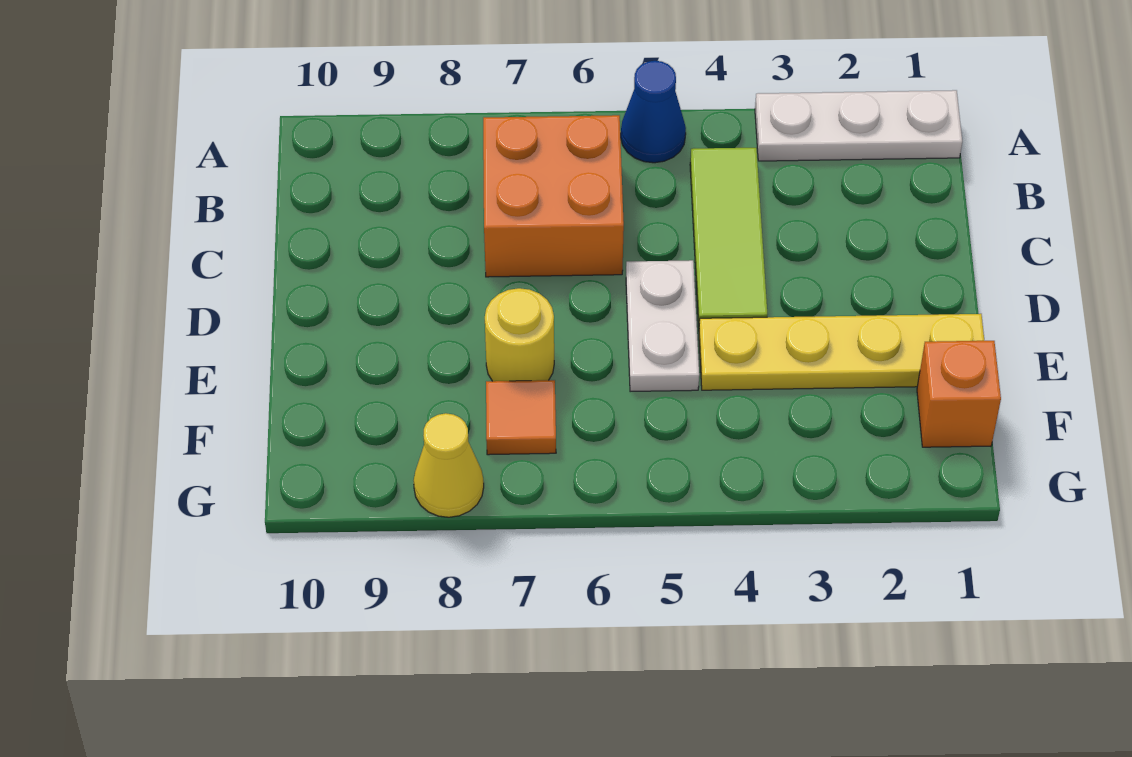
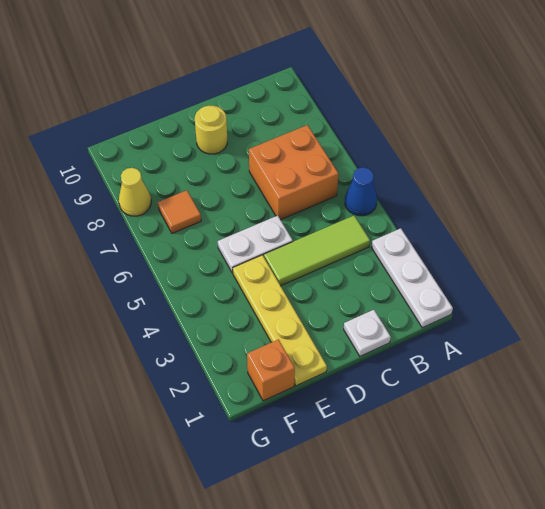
none -> white plate C1 level 1
yellow round brick E7 level 1 -> yellow round brick D9 level 1

